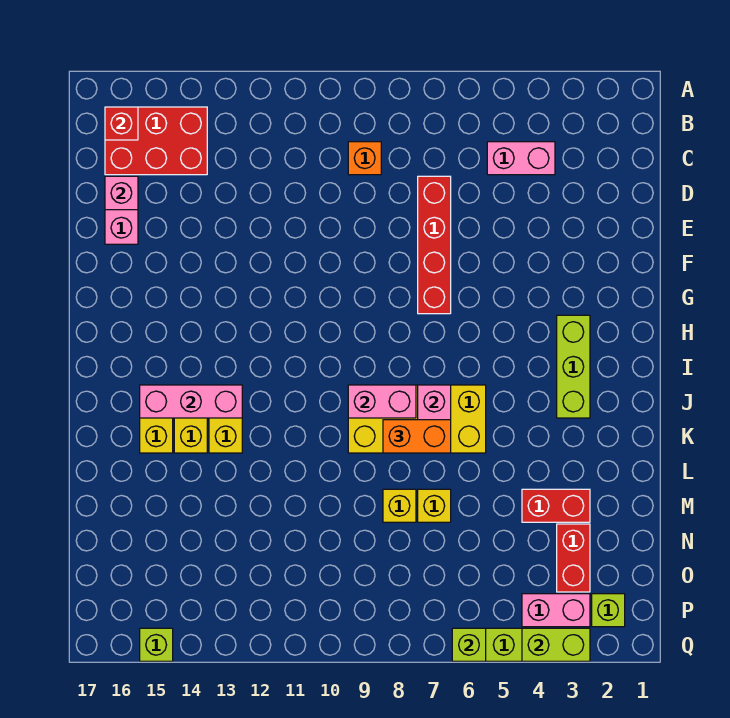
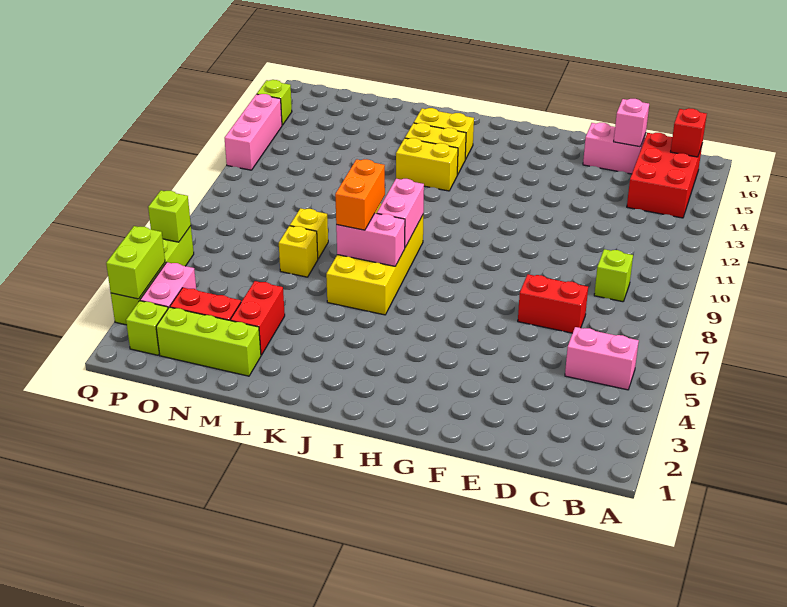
pink brick C4:C5 level 1 -> pink brick B5:C5 level 1
orange brick C9 level 1 -> lime brick C9 level 1
red brick D7:G7 level 1 -> red brick D7:E7 level 1
lime brick H3:J3 level 1 -> lime brick M2:O2 level 1
pink brick J13:J15 level 2 -> pink brick Q12:Q14 level 1

